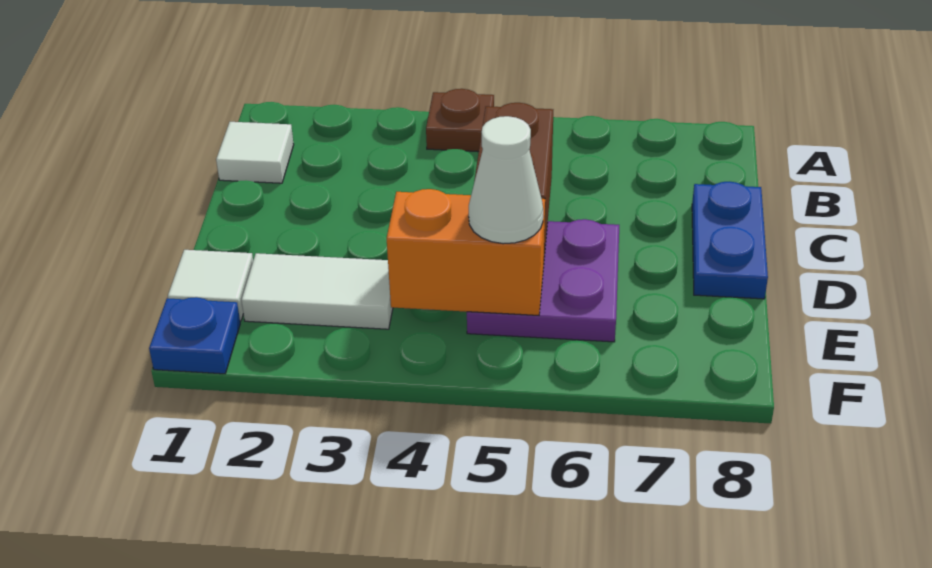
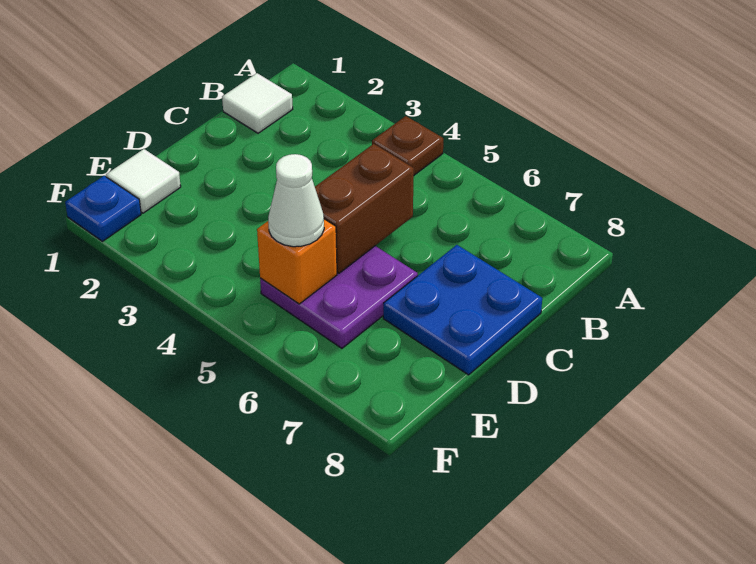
blue plate C8:D8 level 1 -> blue plate C7:D8 level 1
white tile E2:E3 level 1 -> none
orange brick E4:E5 level 2 -> orange brick E5 level 2

